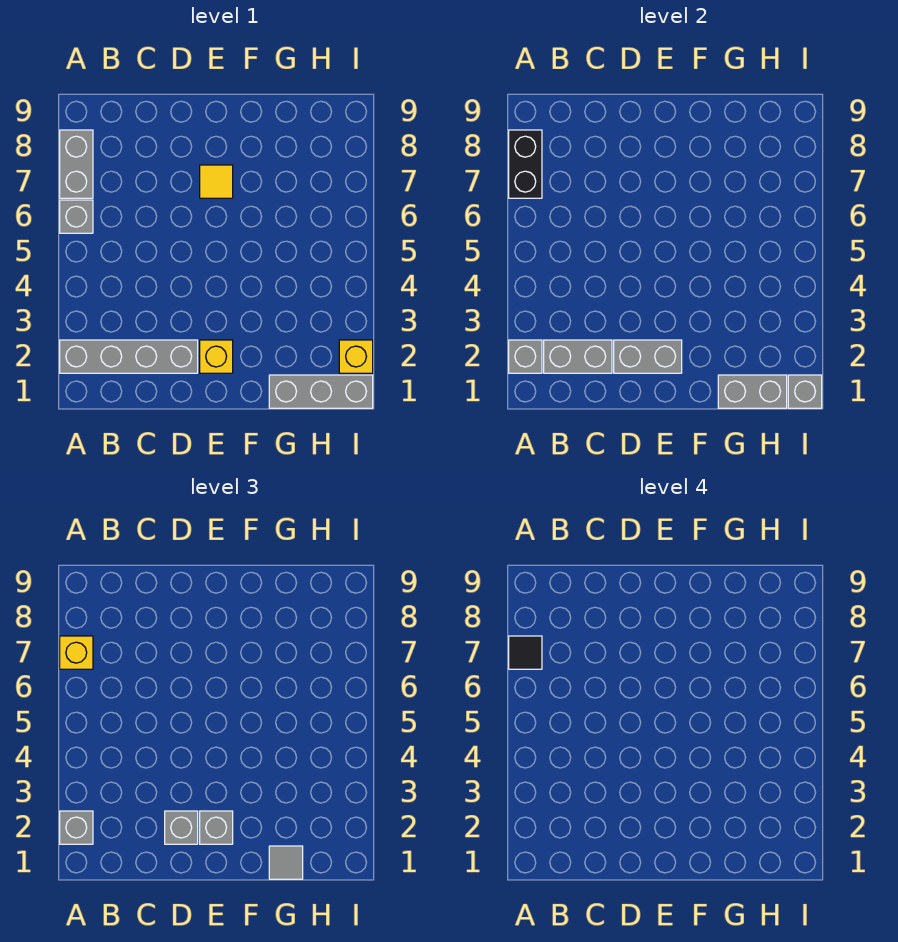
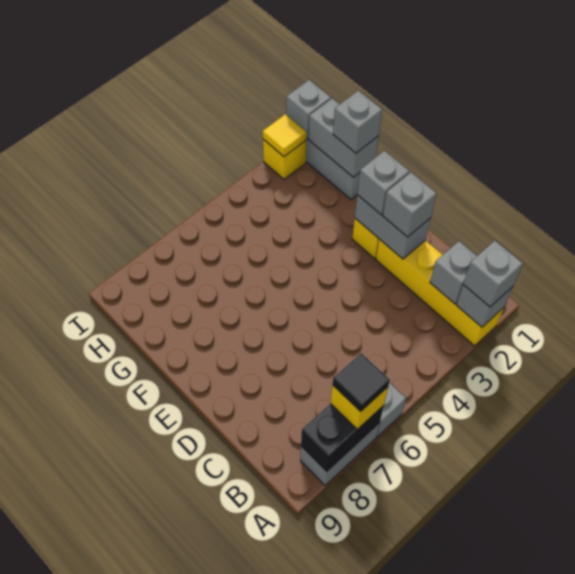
grey brick A2:D2 level 1 -> yellow brick A2:D2 level 1
grey brick B2:C2 level 2 -> grey brick B2 level 2
yellow tile E7 level 1 -> yellow tile I2 level 2
grey tile G1 level 3 -> grey brick G1 level 3

